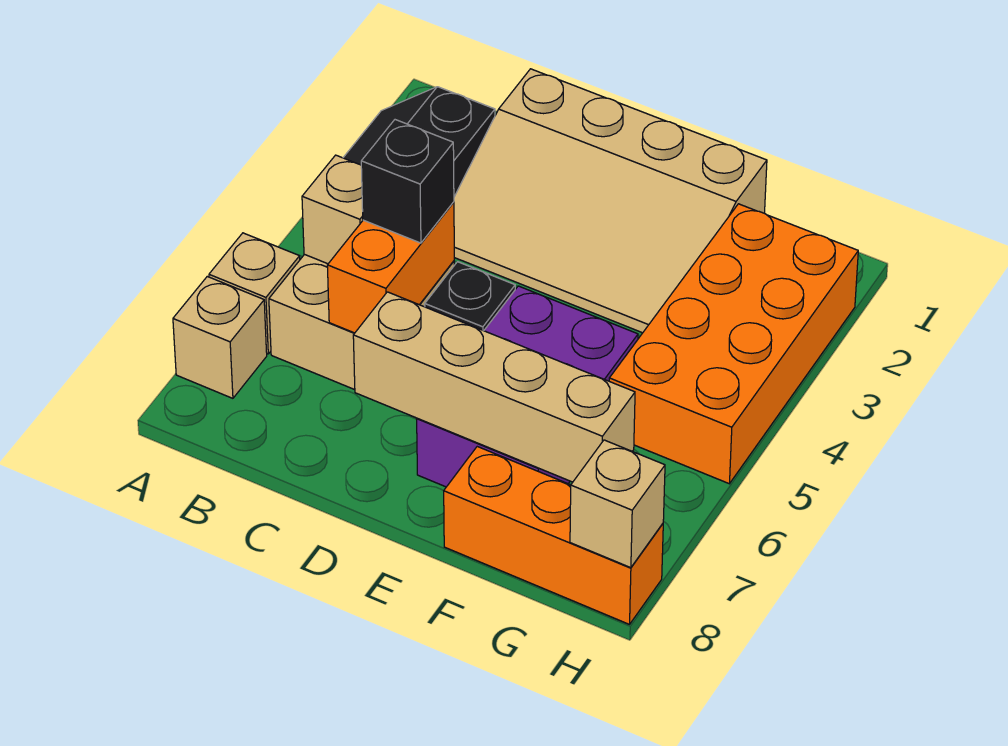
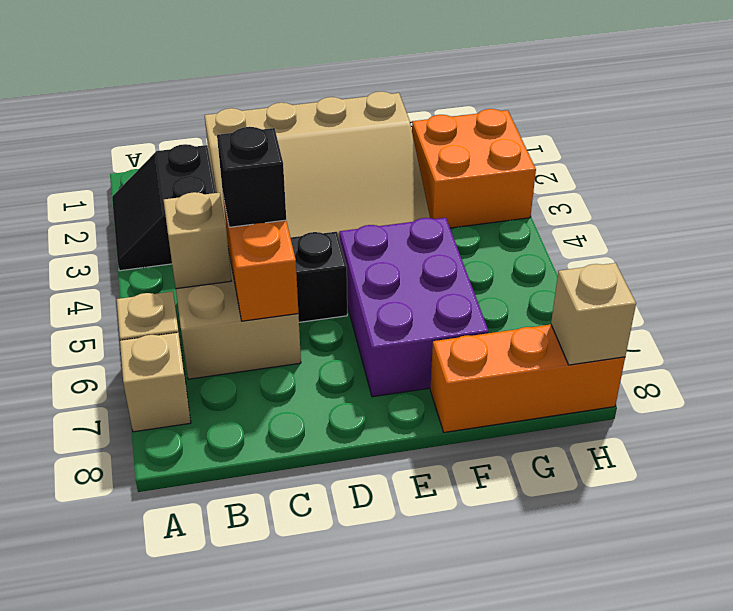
tan brick D7:G7 level 2 -> none
orange brick G2:H5 level 1 -> orange brick G2:H3 level 1

